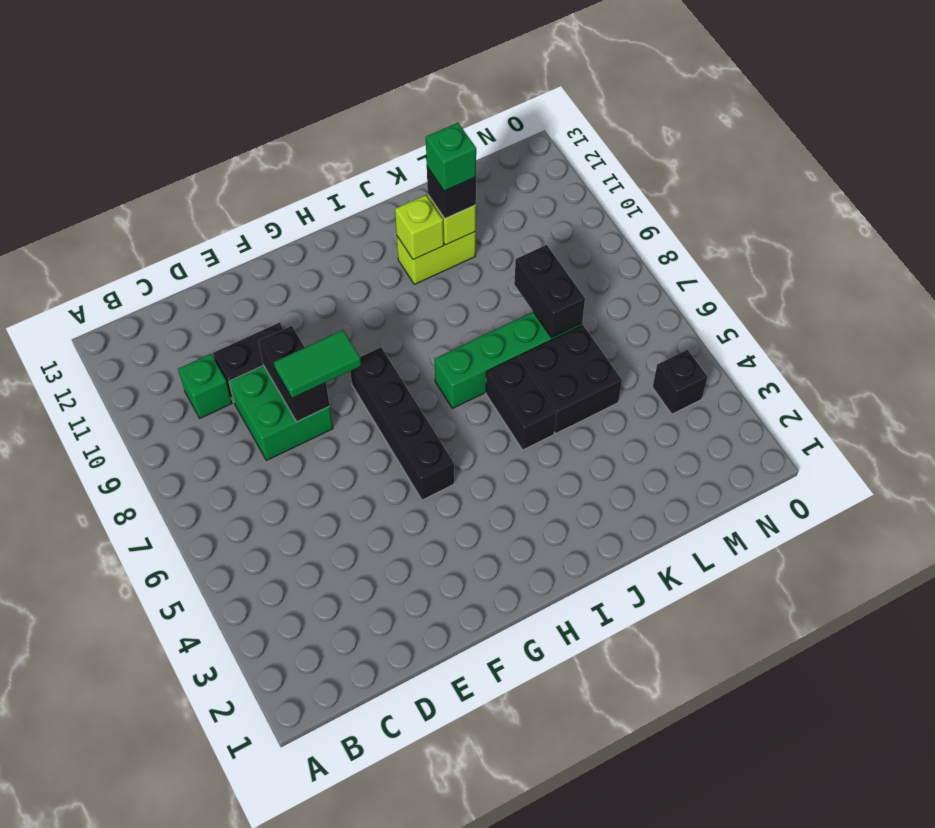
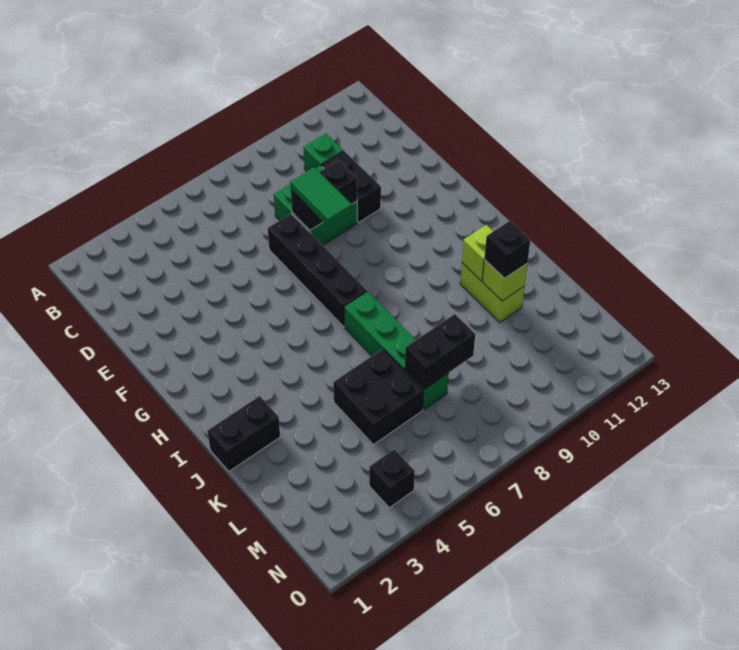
black brick G5:G8 level 1 -> black brick E7:H7 level 1
black brick J5:J6 level 1 -> black brick J1:J2 level 1
green brick K11 level 4 -> none

